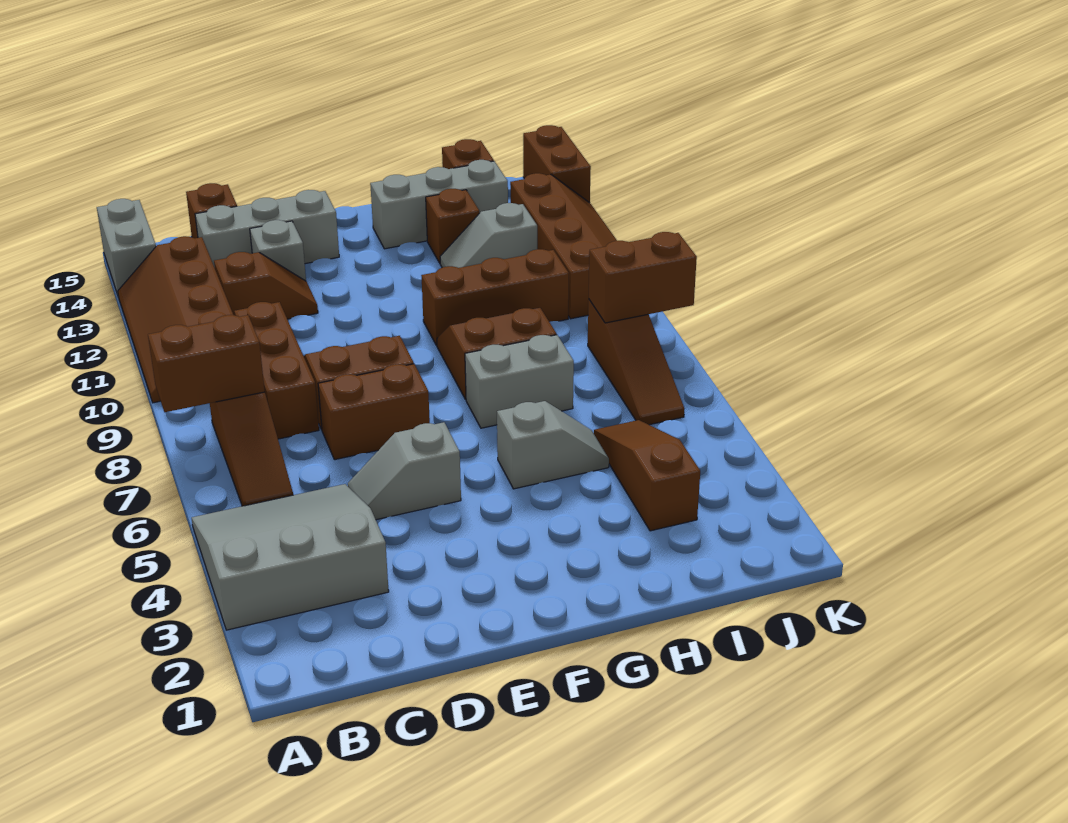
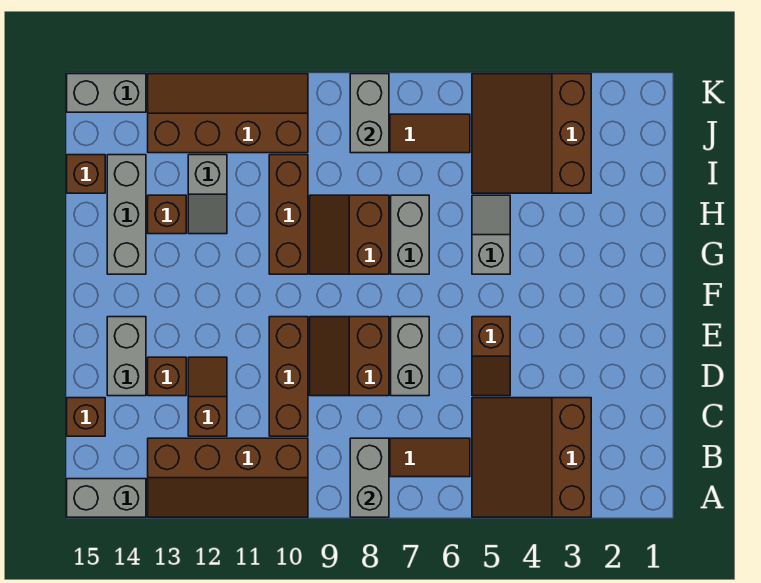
grey slope A3:C5 level 1 top 3 -> brown slope A3:C5 level 1 top 3
brown brick A8:B8 level 2 -> grey brick A8:B8 level 2
brown brick C8:C10 level 1 -> brown brick C10:E10 level 1
grey brick C14:E14 level 1 -> grey brick D14:E14 level 1
grey slope D5:E5 level 1 top E -> brown slope D5:E5 level 1 top E
brown brick D7:E7 level 1 -> grey brick D7:E7 level 1
grey brick D13 level 1 -> brown brick D13 level 1
brown slope I3:I5 level 1 top 3 -> brown slope I3:K5 level 1 top 3
brown brick J8:K8 level 2 -> grey brick J8:K8 level 2
brown brick K14:K15 level 1 -> grey brick K14:K15 level 1

